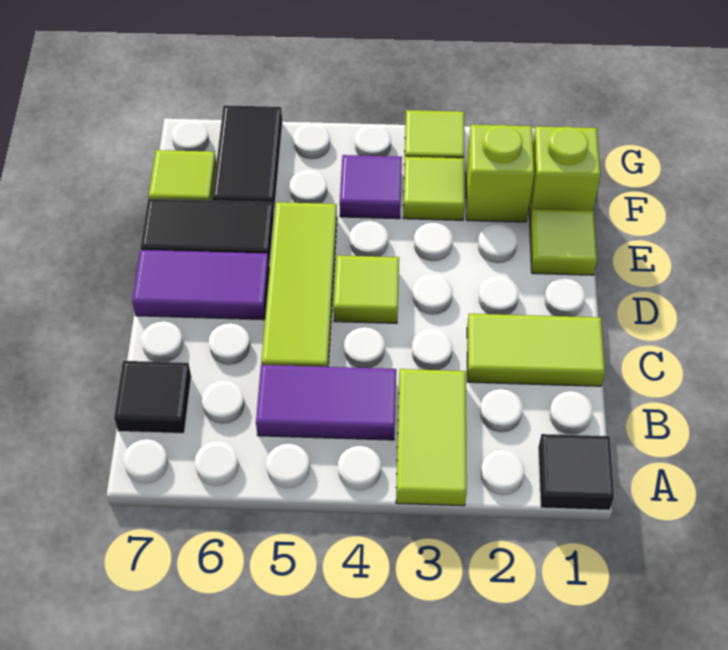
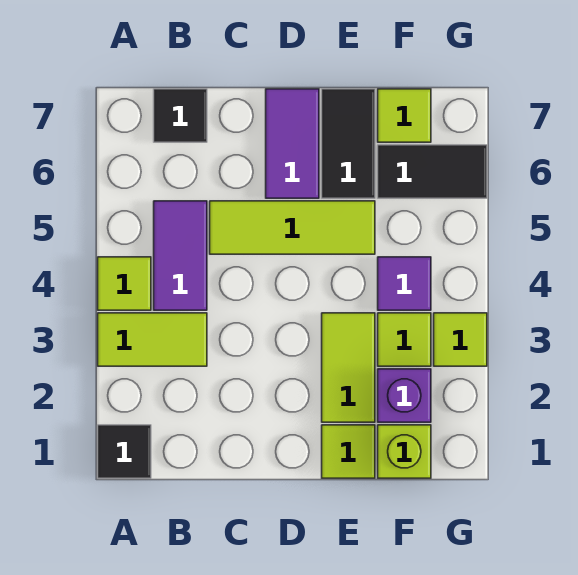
lime tile C1:C2 level 1 -> lime tile E2:E3 level 1
lime tile D4 level 1 -> lime tile A4 level 1
lime brick F2 level 1 -> purple brick F2 level 1

